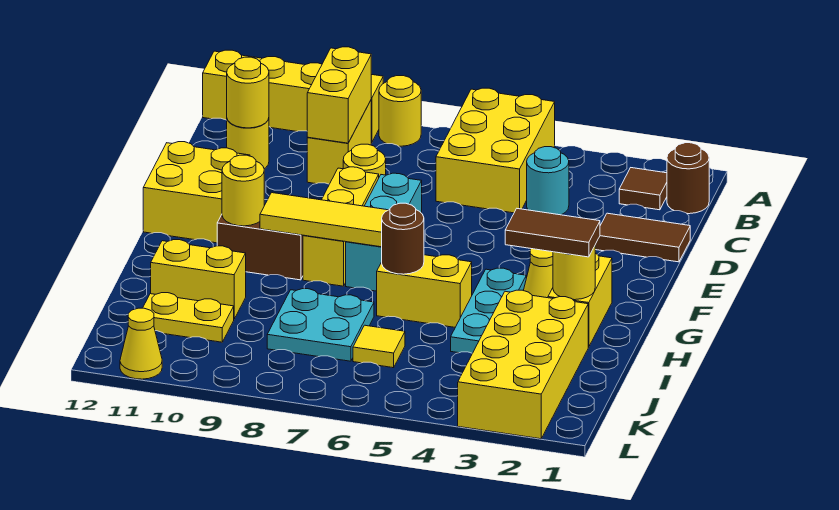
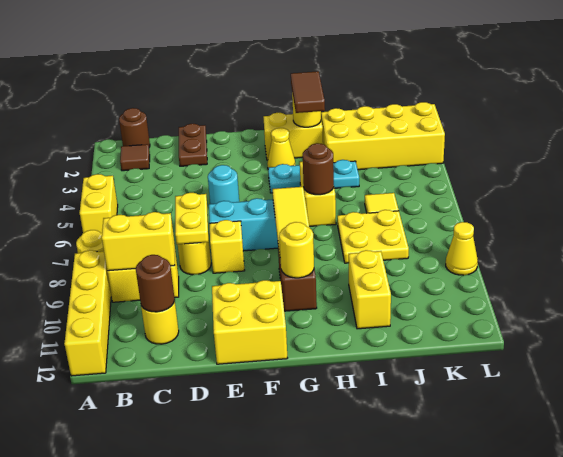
yellow brick A5:C6 level 1 -> yellow brick A5:A6 level 1
cyan round brick C4 level 1 -> cyan round brick E5 level 1
yellow round brick C11 level 2 -> brown round brick C11 level 2
brown tile D1:D2 level 1 -> brown plate D1:D2 level 1
yellow brick E8:G8 level 1 -> yellow brick E8 level 1
cyan plate I7:J8 level 1 -> yellow plate I7:J8 level 1
yellow plate J10:J11 level 1 -> yellow plate D7:D8 level 2
yellow cone L11 level 1 -> yellow cone L9 level 1

